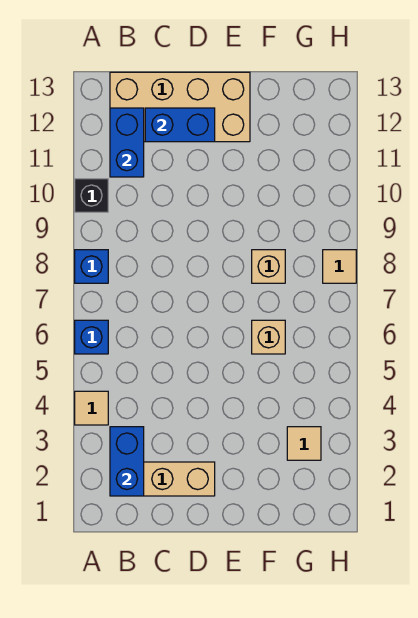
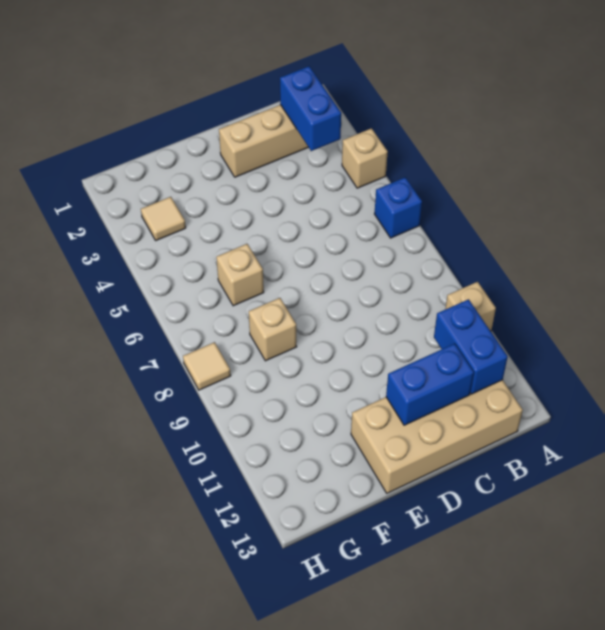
tan tile A4 level 1 -> tan brick A4 level 1
blue brick A8 level 1 -> none
black brick A10 level 1 -> tan brick A10 level 1

